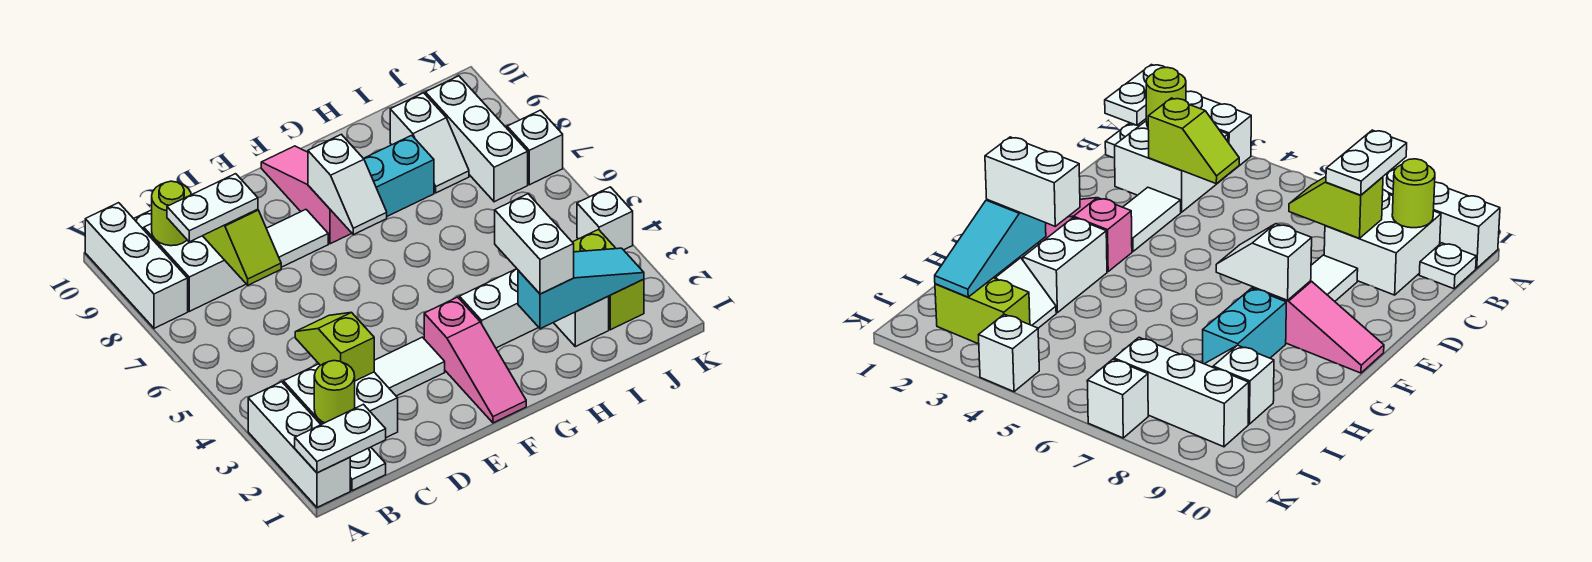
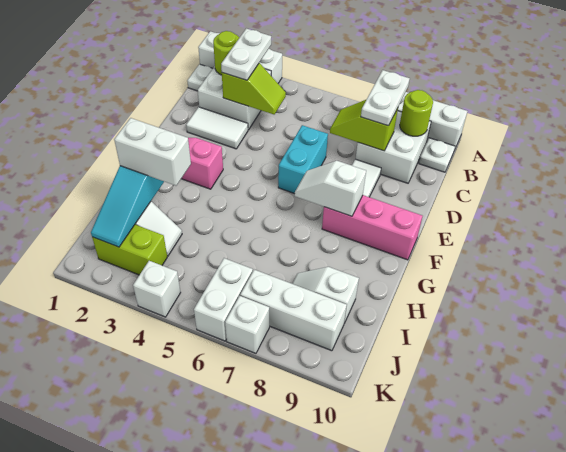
white plate A1:B1 level 2 -> white plate B3:C3 level 3
white tile D3:E3 level 1 -> white tile D2:D3 level 1
pink slope F8:F10 level 1 top 8 -> pink brick F8:F10 level 1
white brick G3:H3 level 1 -> white brick J6:K6 level 1
cyan brick G8:H8 level 1 -> cyan brick D6:E6 level 1

